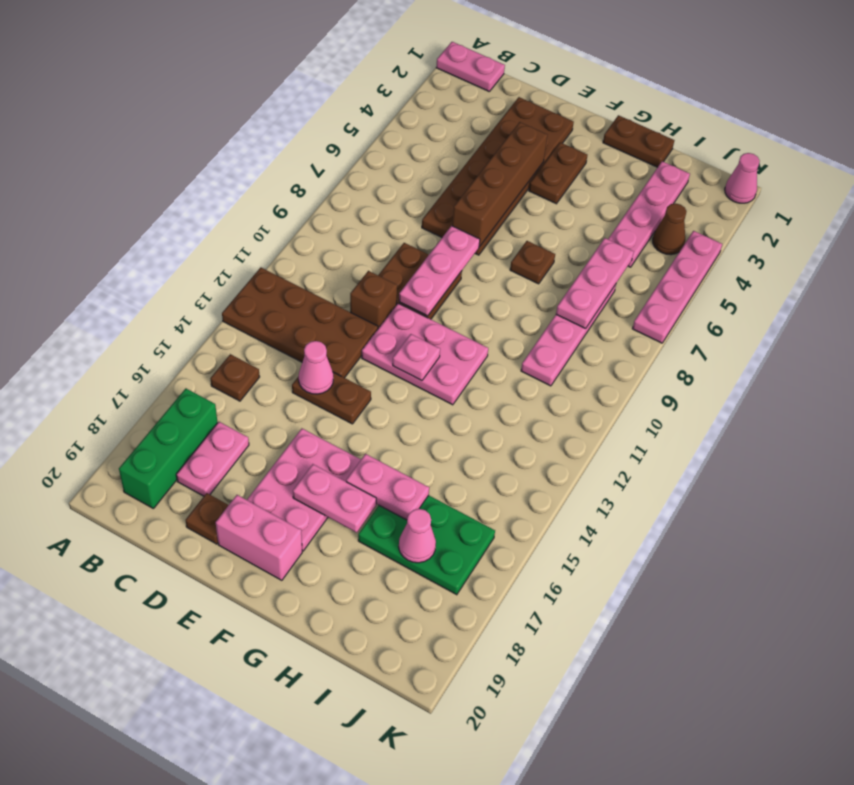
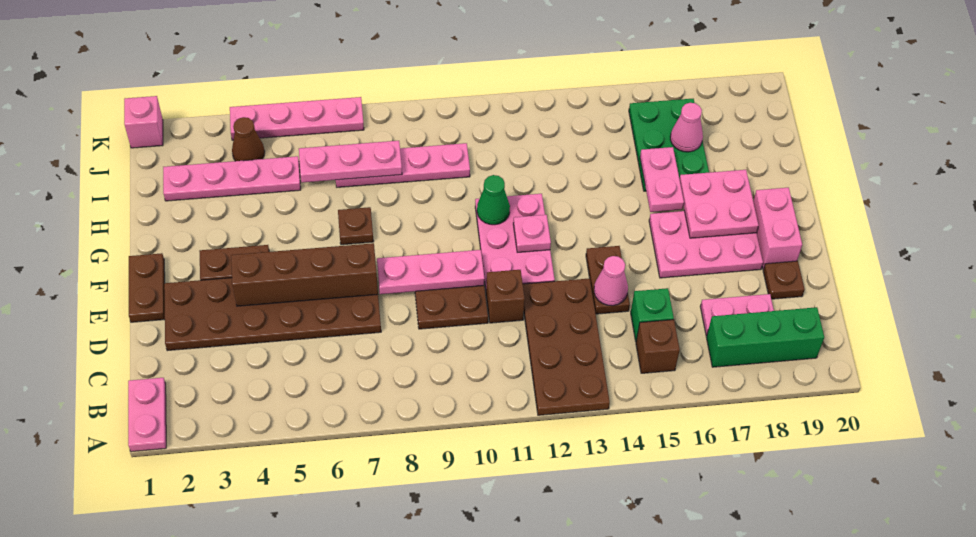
brown plate B15 level 1 -> brown brick B15 level 1
none -> green brick C15 level 1
pink plate F17:G17 level 2 -> pink plate F17:G18 level 2
brown plate G1:H1 level 1 -> brown plate E1:F1 level 1
none -> green cone G11 level 2
pink cone K1 level 1 -> pink brick K1 level 1

